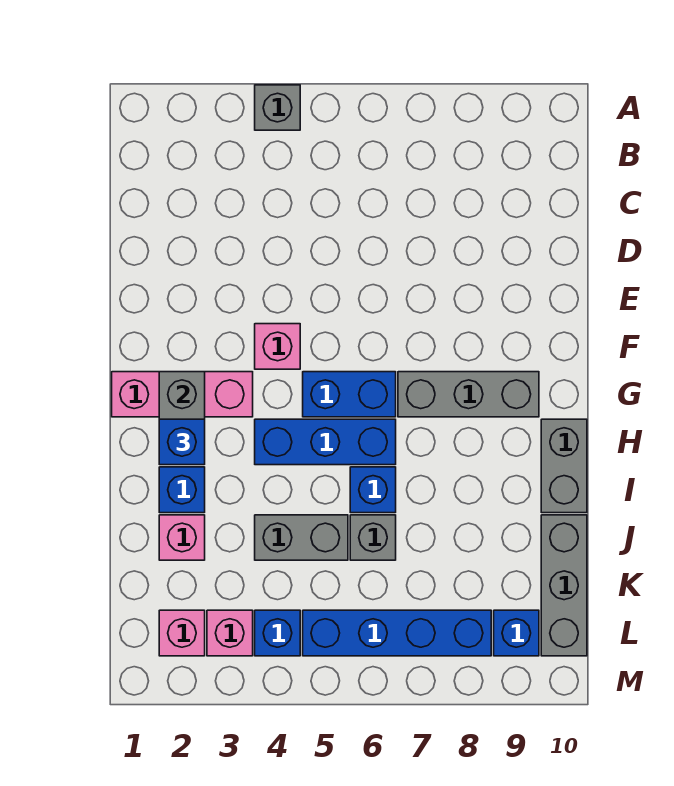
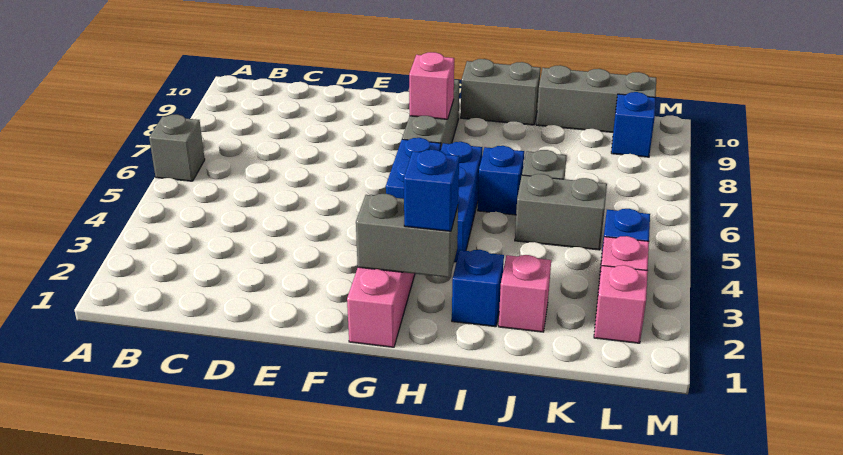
grey brick A4 level 1 -> grey brick A6 level 1
pink brick F4 level 1 -> pink brick G8 level 2
grey brick J4:J5 level 1 -> grey brick J5:K5 level 1
blue brick L5:L8 level 1 -> none

